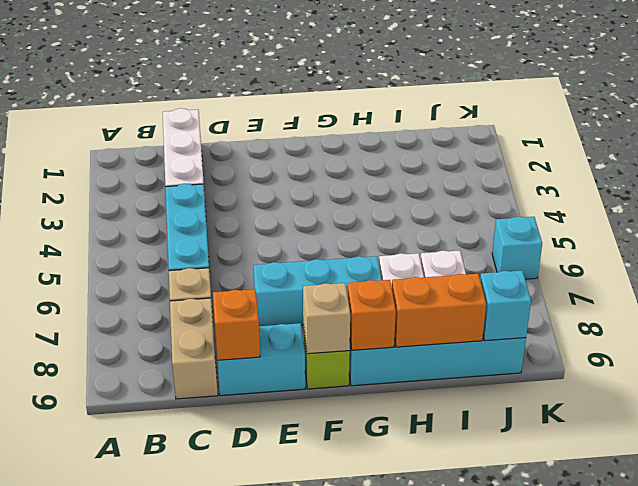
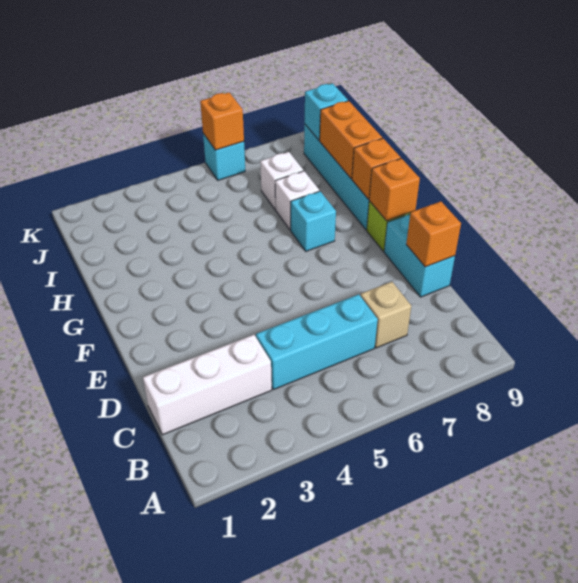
tan brick C8:C9 level 1 -> none
cyan brick E7:G7 level 1 -> cyan brick G7 level 1
tan brick F9 level 2 -> orange brick F9 level 2
none -> orange brick K6 level 2

